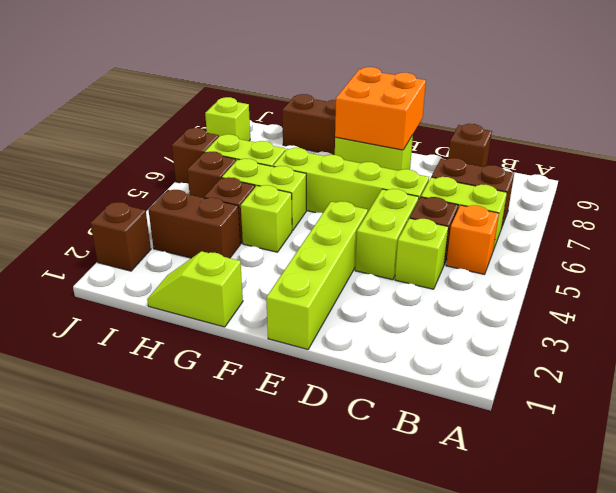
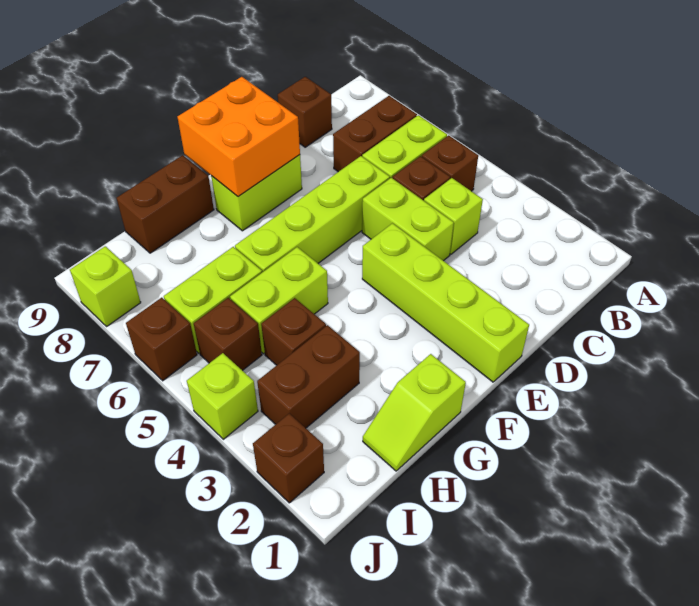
orange brick B5 level 1 -> brown brick B5 level 1
lime brick G4 level 1 -> lime brick J4 level 1

